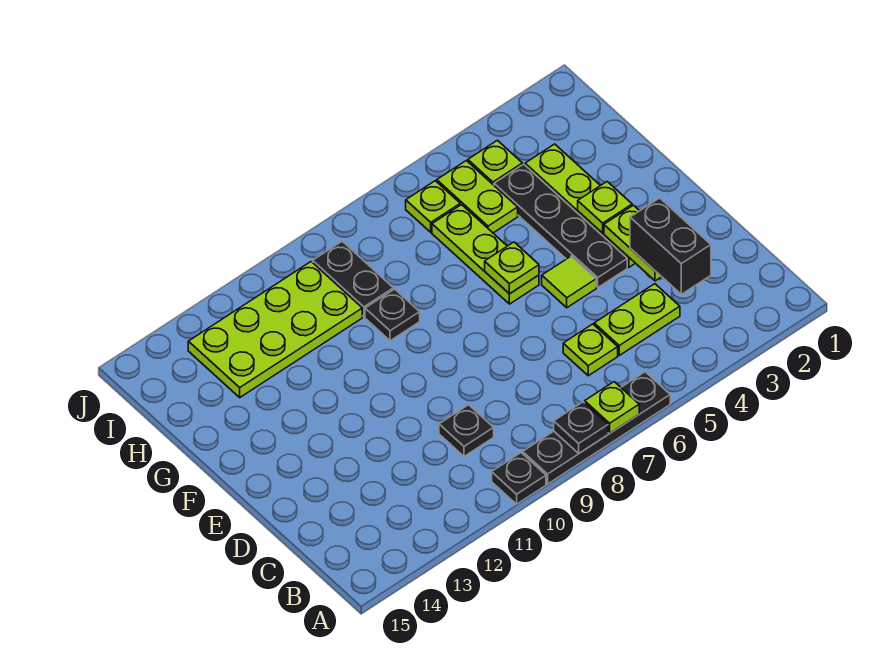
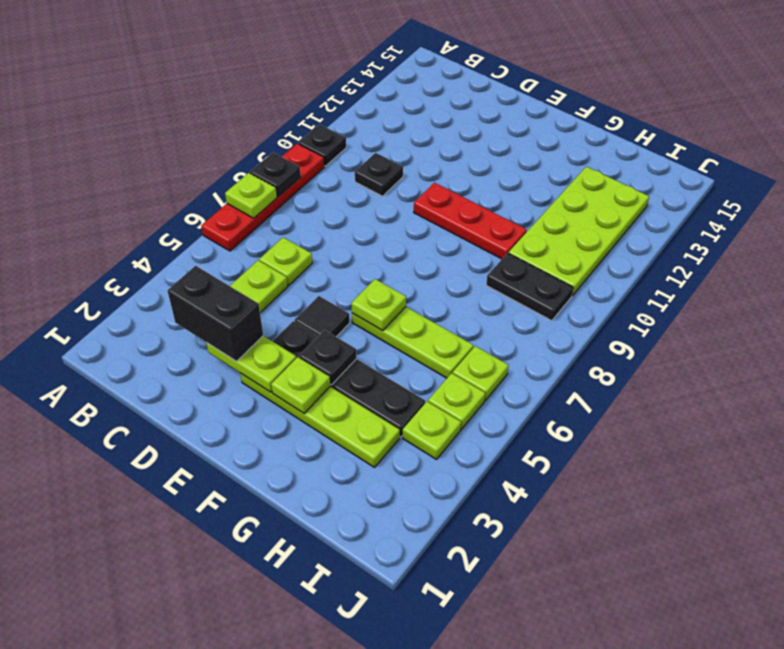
black plate A6:A9 level 1 -> red plate A6:A9 level 1
lime tile E5 level 1 -> black tile E5 level 1
none -> red plate E10:G10 level 1
black plate G9 level 1 -> black plate F4 level 2
lime plate H5:I5 level 1 -> lime plate I5 level 1

